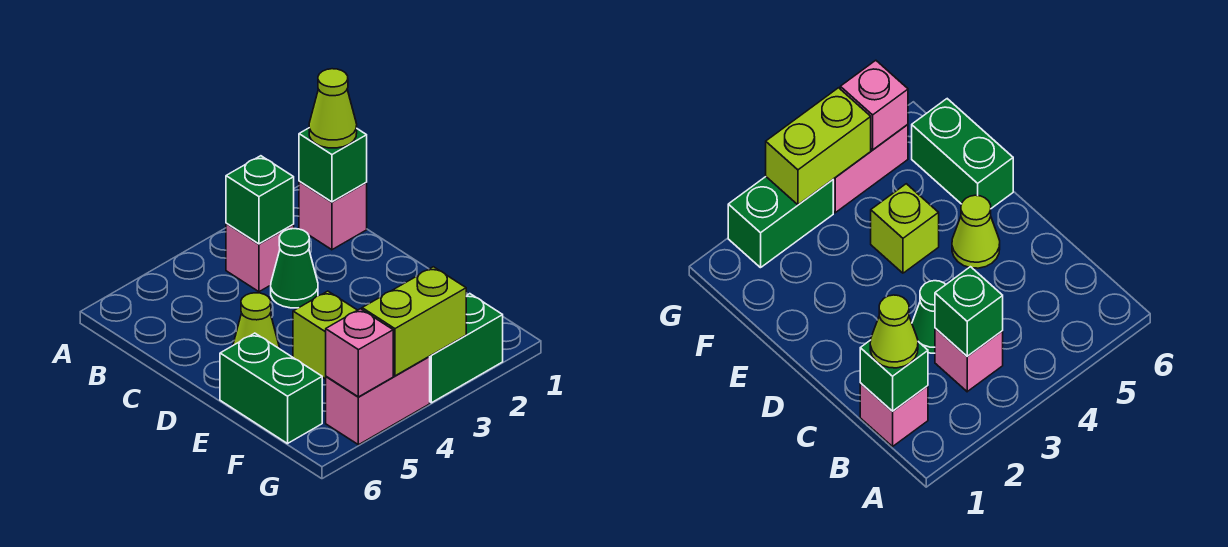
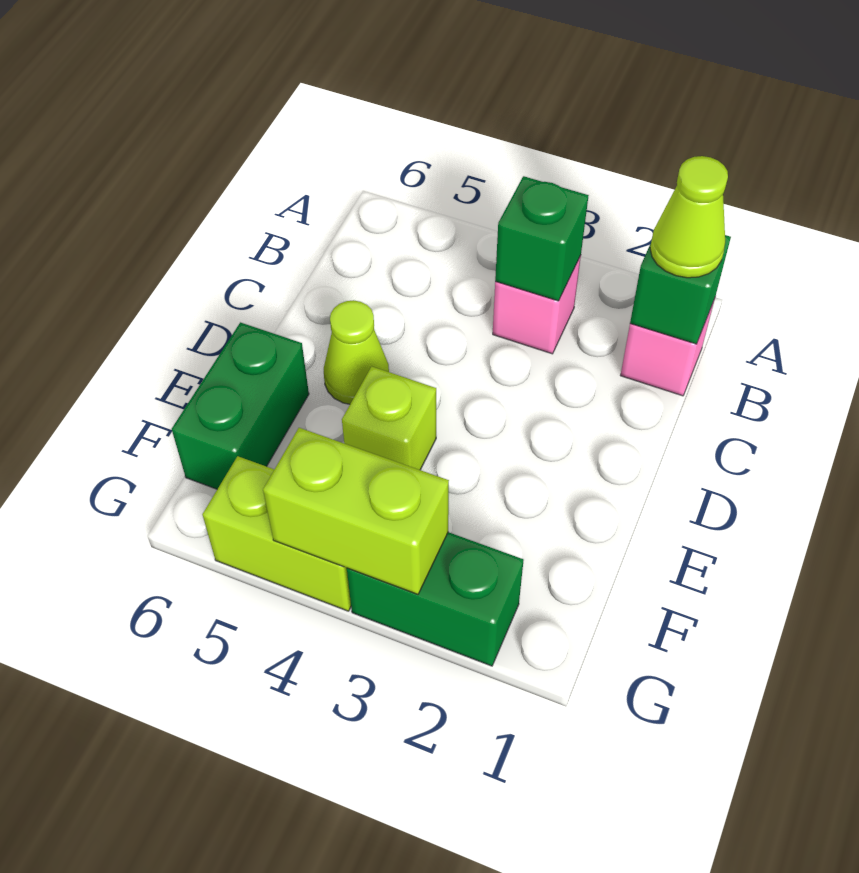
green cone C3 level 1 -> none
pink brick G4:G5 level 1 -> lime brick G4:G5 level 1
pink brick G5 level 2 -> none

